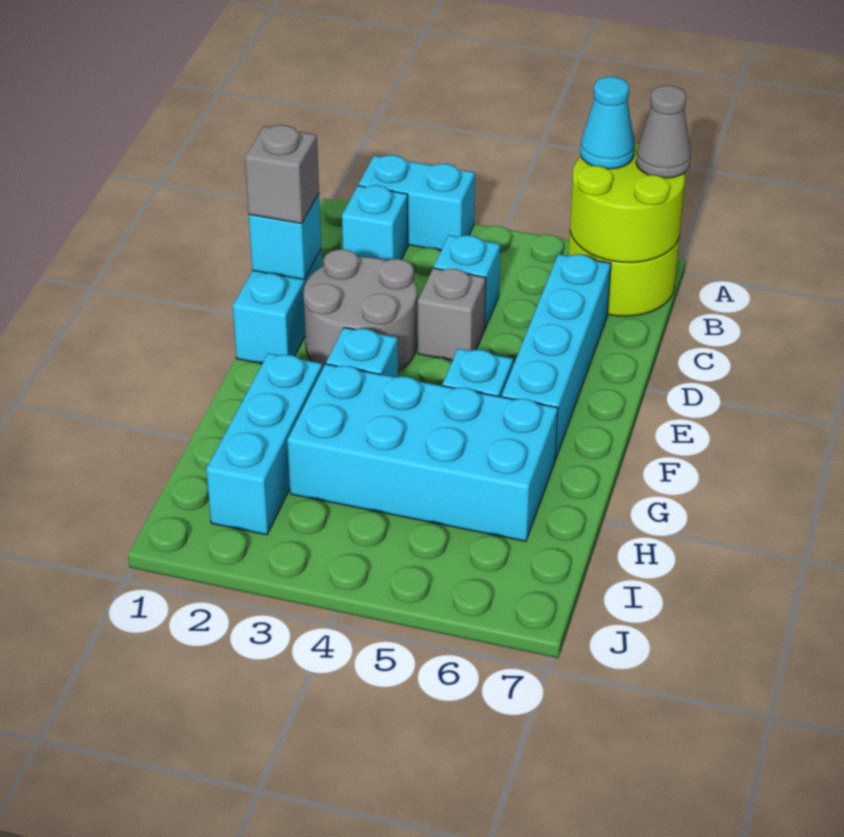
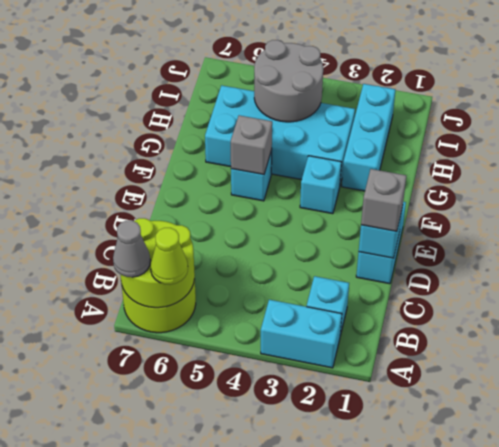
cyan cone A6 level 3 -> lime cone A6 level 3
cyan brick C4 level 1 -> none
cyan brick C6:F6 level 1 -> none
grey round brick D2:E3 level 1 -> grey round brick H4:I5 level 2
grey brick D4 level 1 -> grey brick F5 level 2

